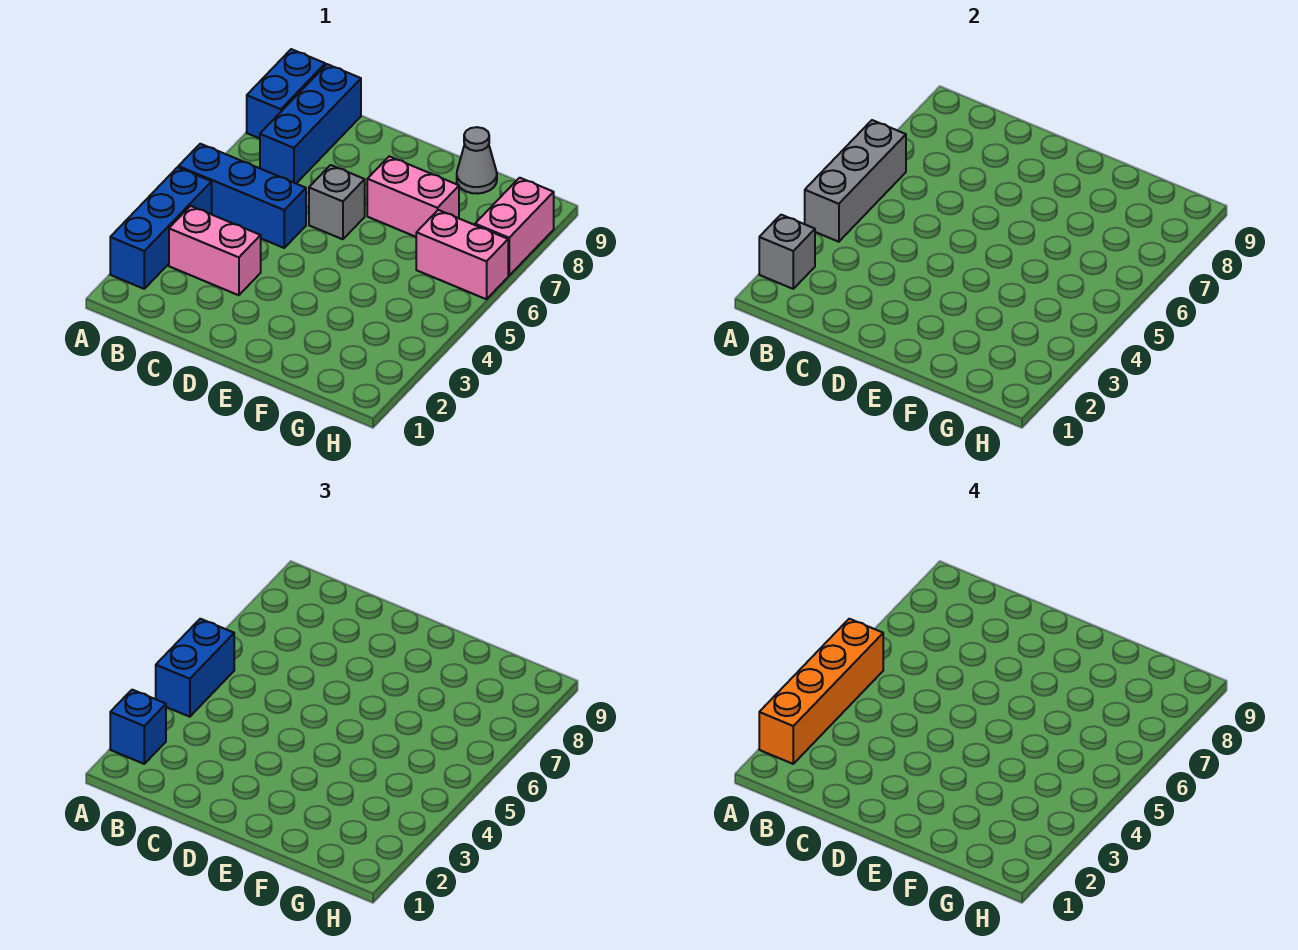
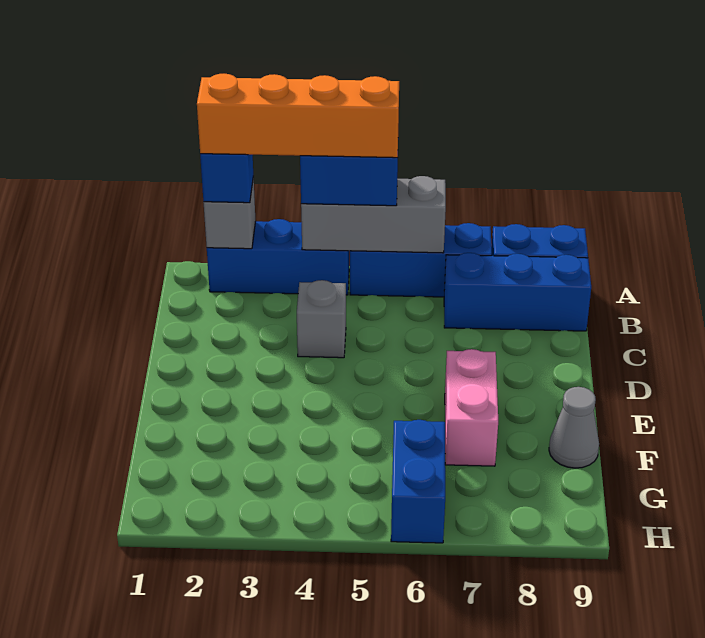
blue brick A5:C5 level 1 -> blue brick A5:A7 level 1
pink brick B3:C3 level 1 -> none
grey brick D6 level 1 -> grey brick C4 level 1
pink brick G6:H6 level 1 -> blue brick G6:H6 level 1
pink brick H7:H8 level 1 -> none

